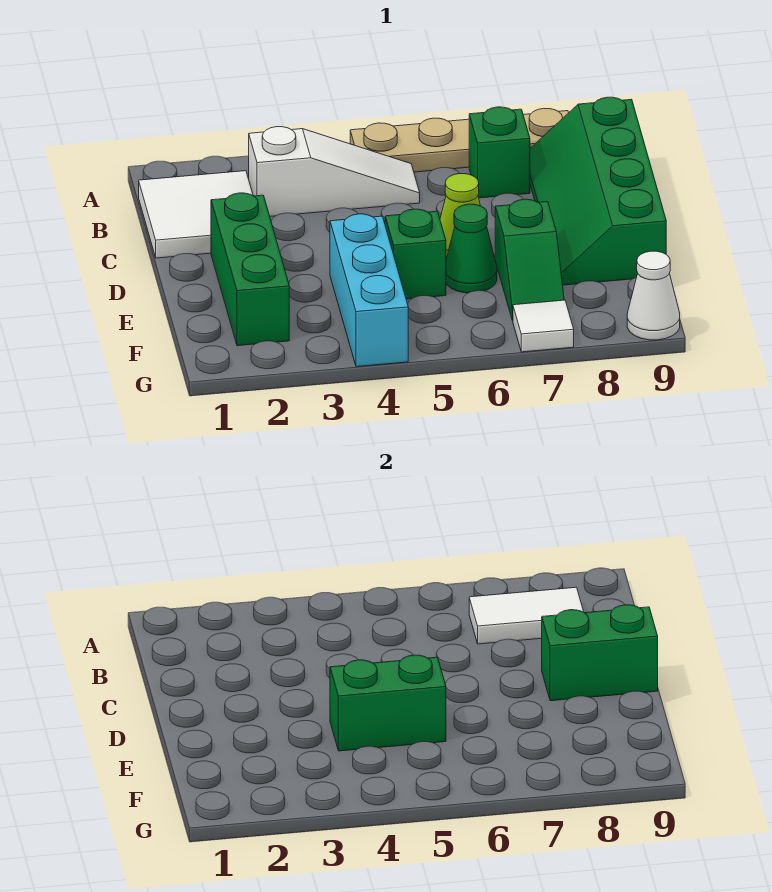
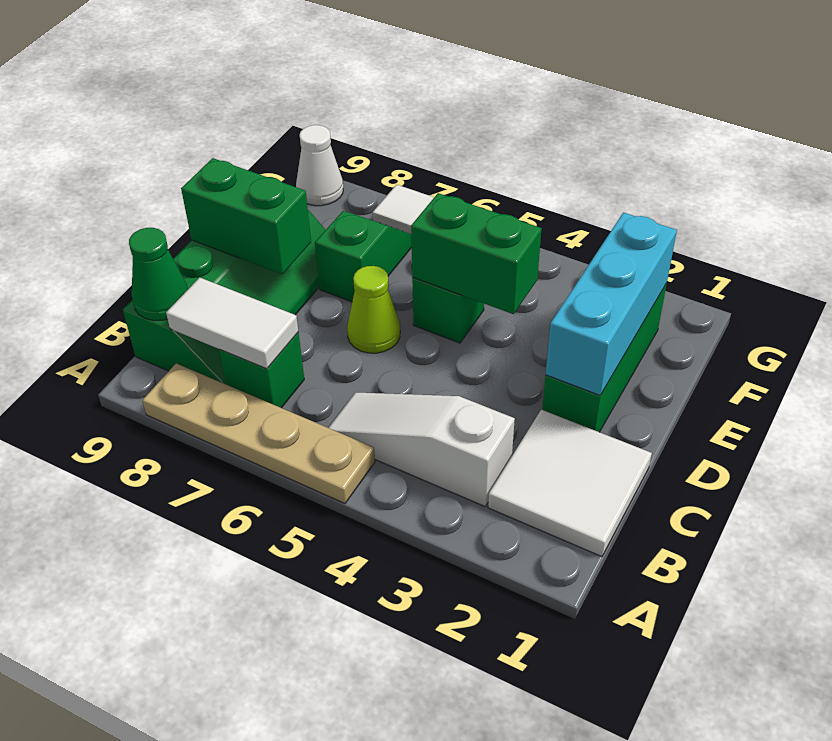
cyan brick E4:G4 level 1 -> cyan brick D2:F2 level 2
green cone E6 level 1 -> green cone B9 level 2

